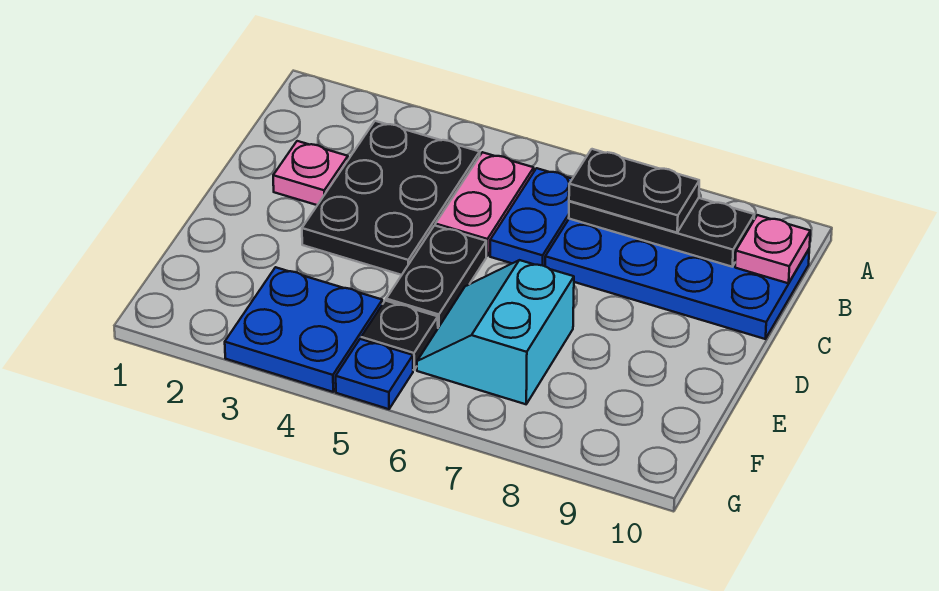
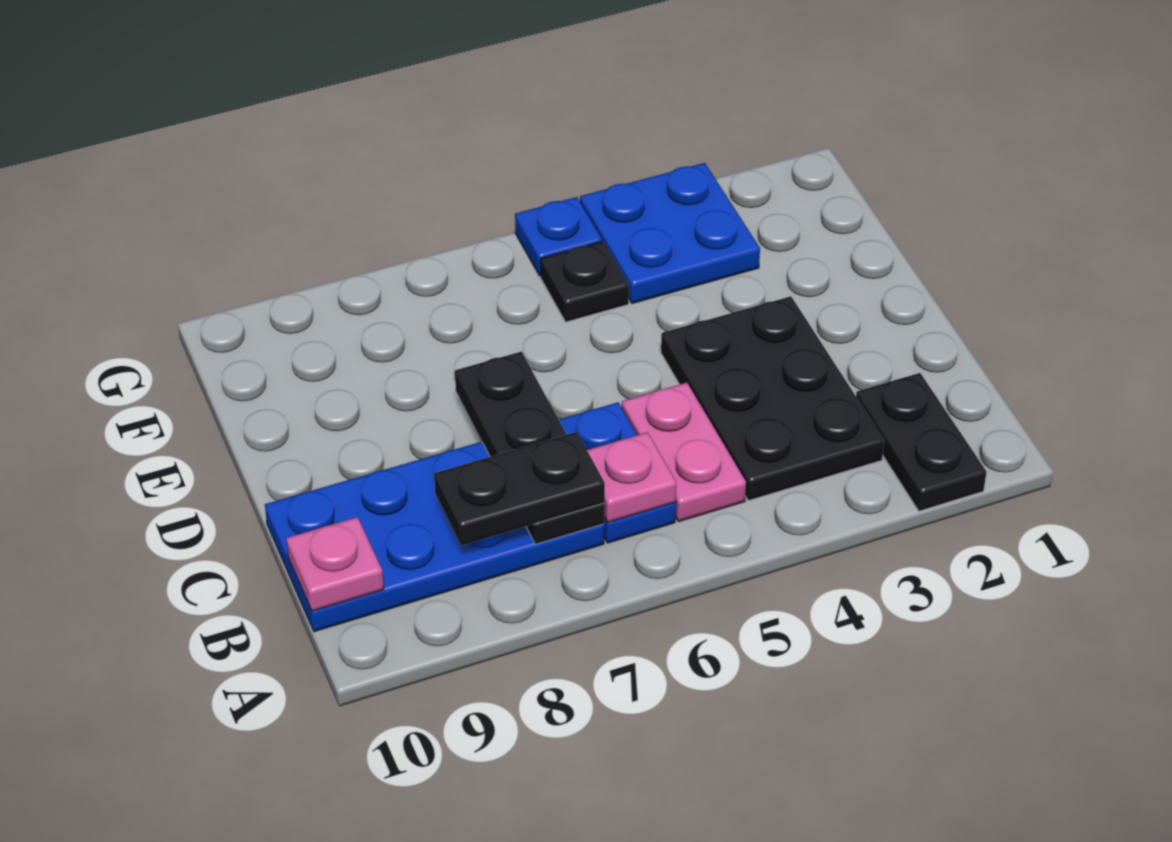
black plate B7:B9 level 2 -> black plate B7:D7 level 2
pink plate C2 level 1 -> pink plate B6 level 2
black plate D5:E5 level 1 -> black plate A2:B2 level 1
cyan slope E6:F7 level 1 top 7 -> none

